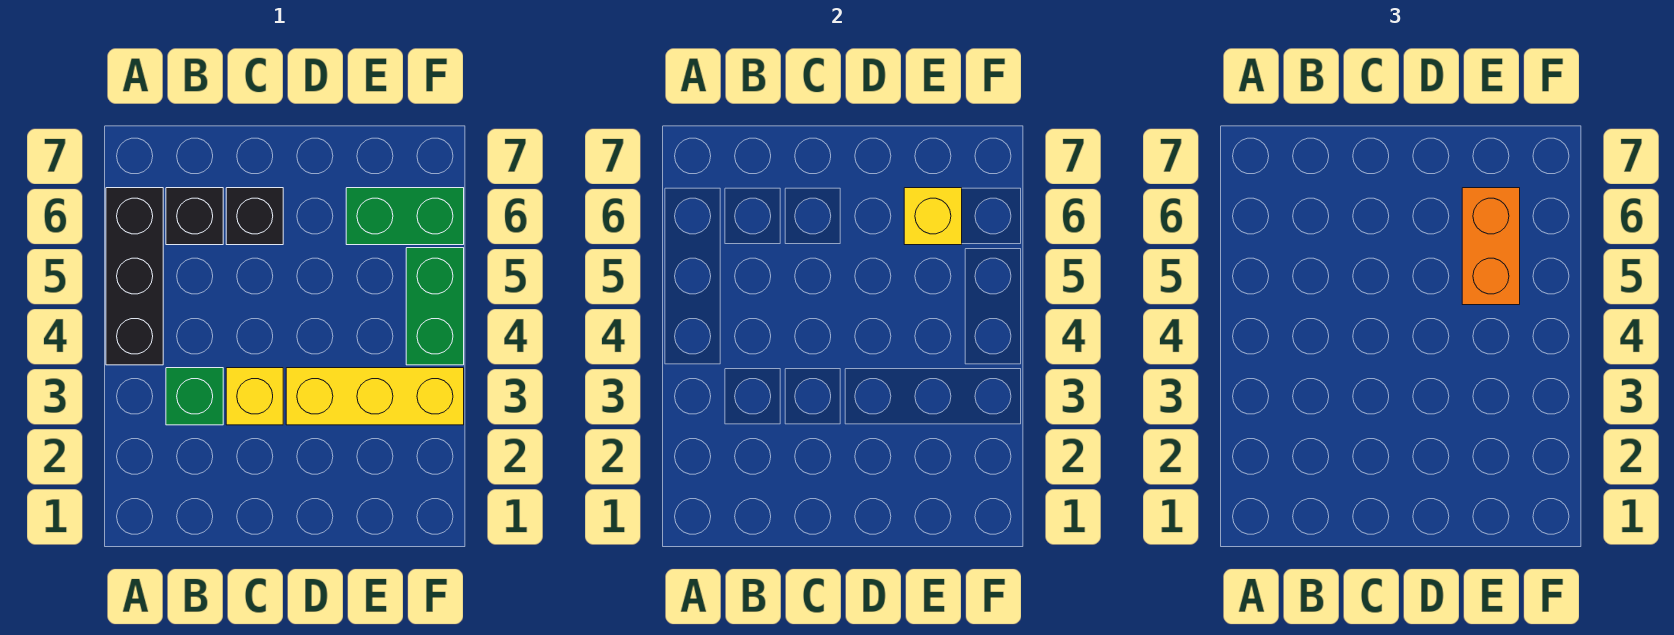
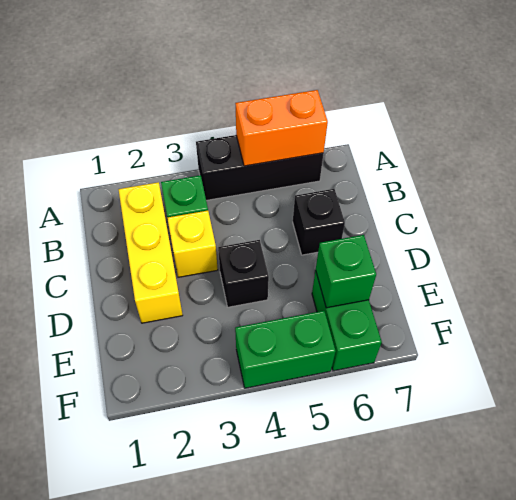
black brick B6 level 1 -> black brick D4 level 1
yellow brick D3:F3 level 1 -> yellow brick B2:D2 level 1
orange brick E5:E6 level 3 -> orange brick A5:A6 level 2
yellow brick E6 level 2 -> green brick E6 level 2

